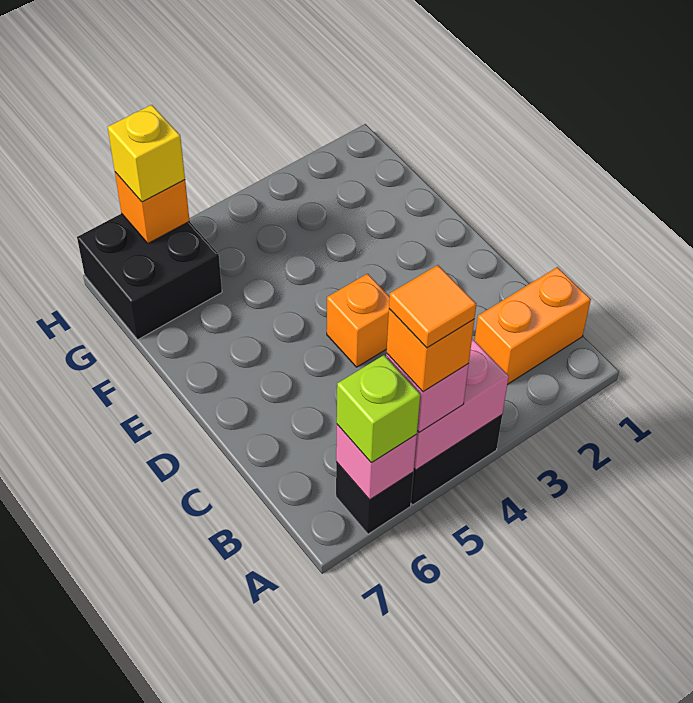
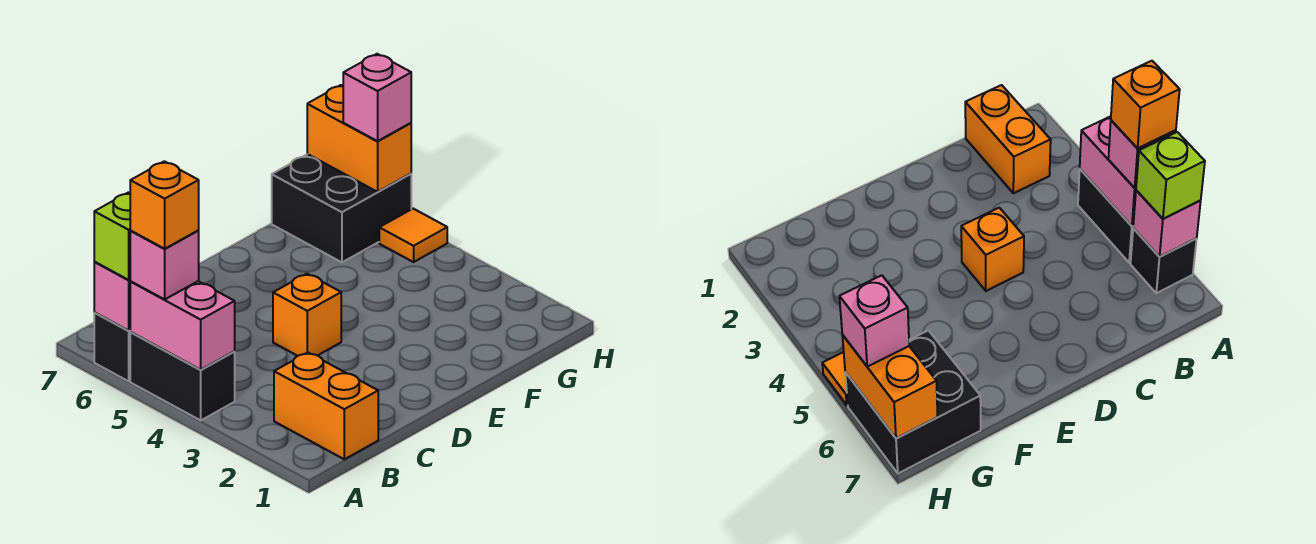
orange tile A5 level 5 -> orange tile H5 level 1
orange brick H6 level 2 -> orange brick H6:H7 level 2
yellow brick H6 level 3 -> pink brick H6 level 3

